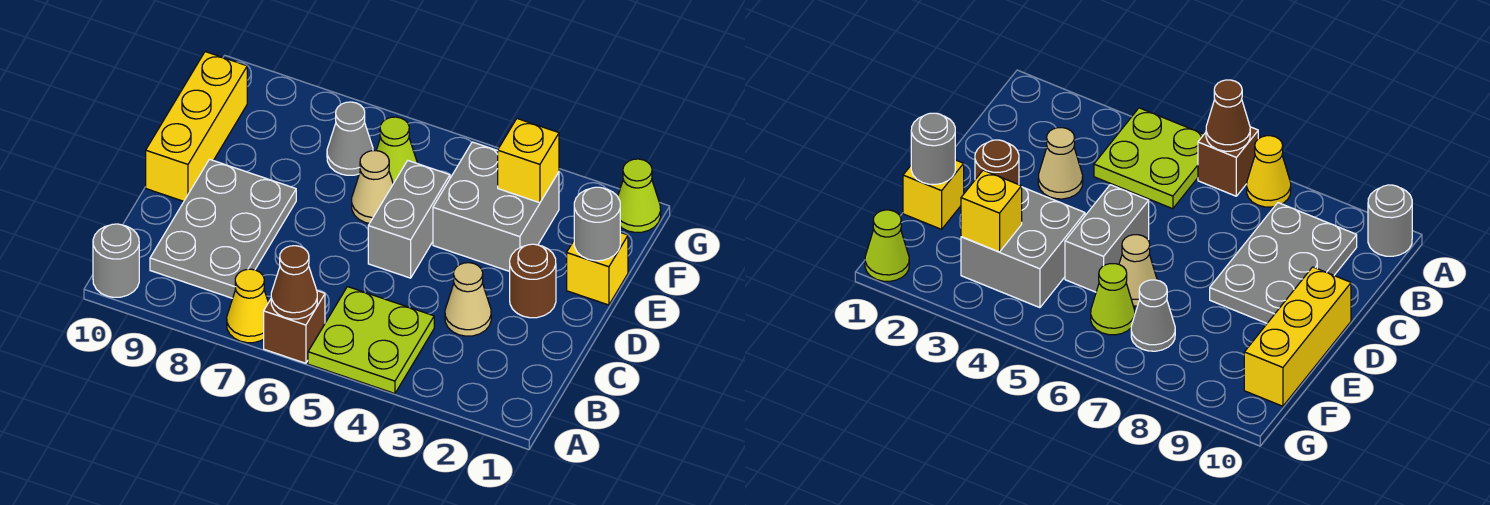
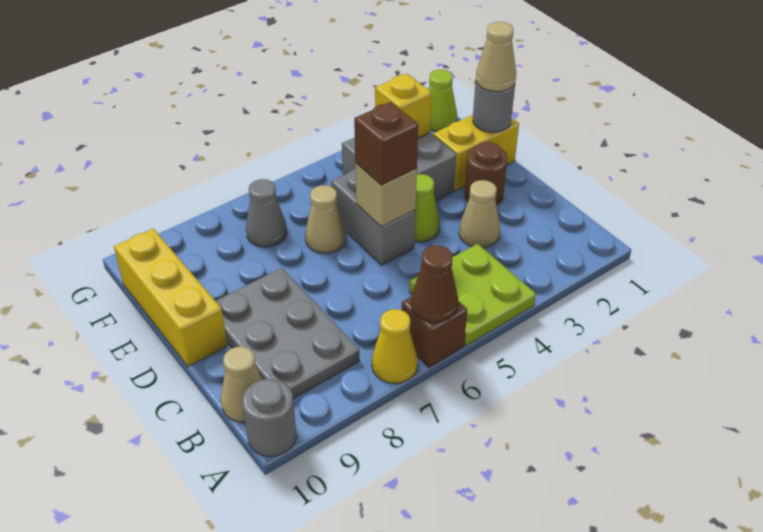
none -> tan cone B10 level 1
none -> tan brick D5 level 2
none -> brown brick D5 level 3
yellow brick E1 level 1 -> yellow brick E1:E2 level 1
none -> tan cone E1 level 3
lime cone F6 level 1 -> lime cone D4 level 1

